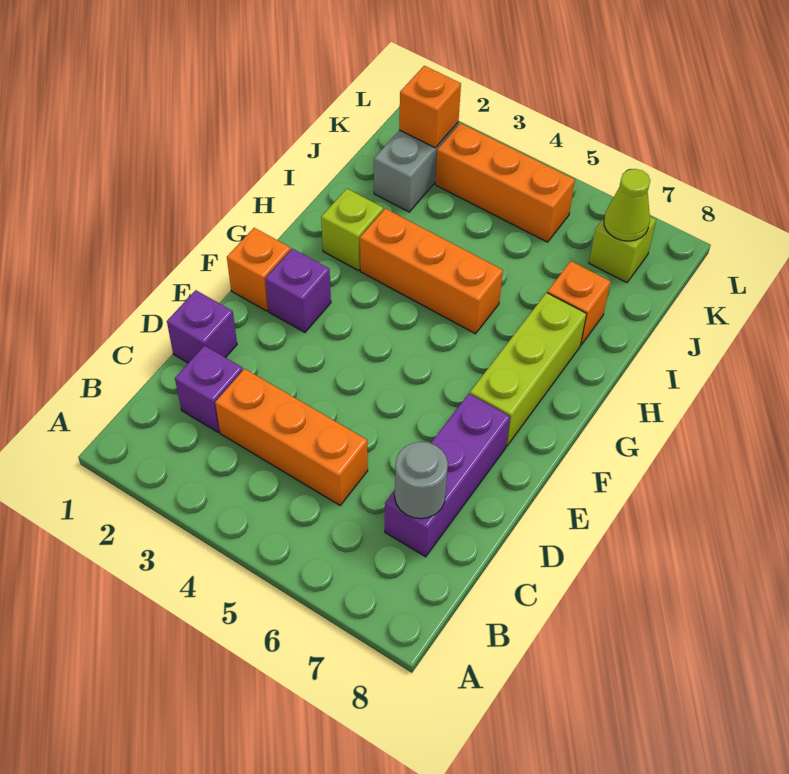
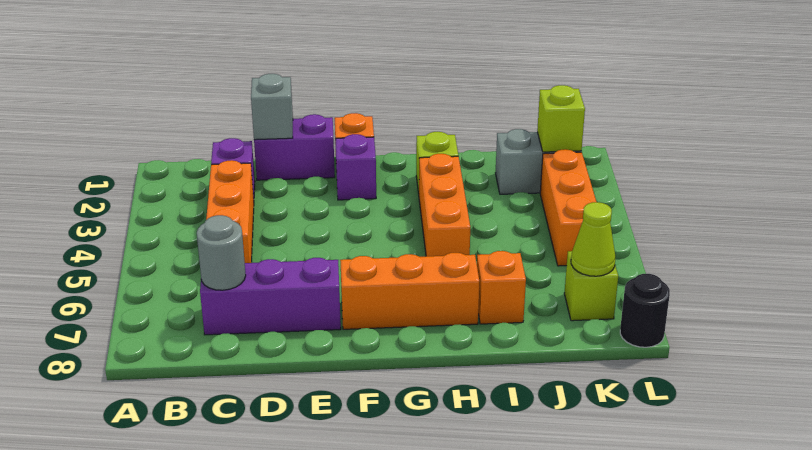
purple brick D1 level 1 -> purple brick D1:E1 level 1
none -> grey brick D1 level 2
lime brick F7:H7 level 1 -> orange brick F7:H7 level 1
orange brick K2 level 2 -> lime brick K2 level 2
none -> black round brick L8 level 1

